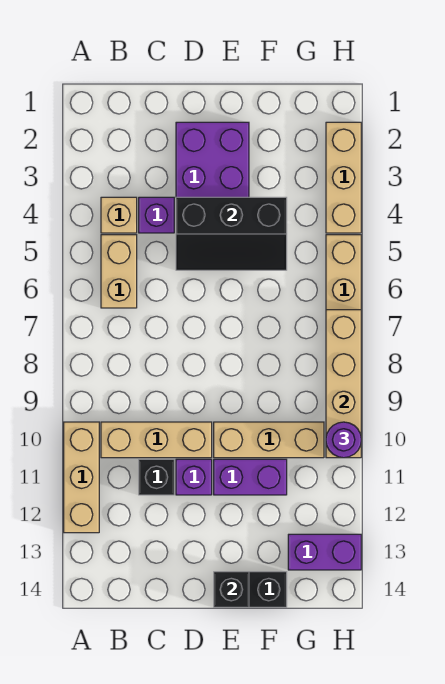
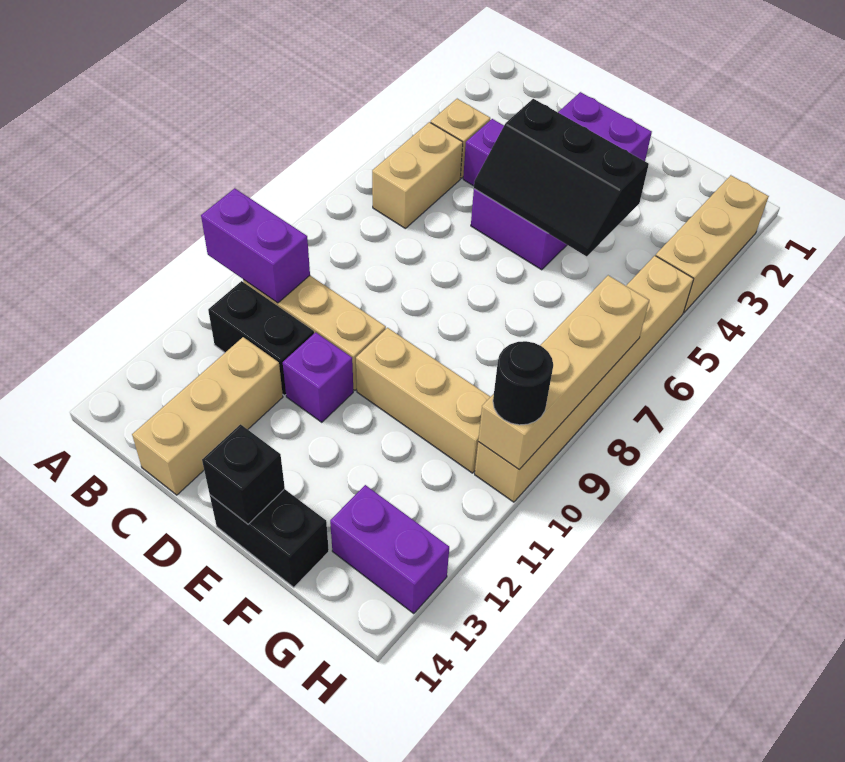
tan brick A10:A12 level 1 -> tan brick C12:C14 level 1
black brick C11 level 1 -> black brick B11:C11 level 1
purple brick E11:F11 level 1 -> purple brick A10:B10 level 2
purple round brick H10 level 3 -> black round brick H10 level 3

